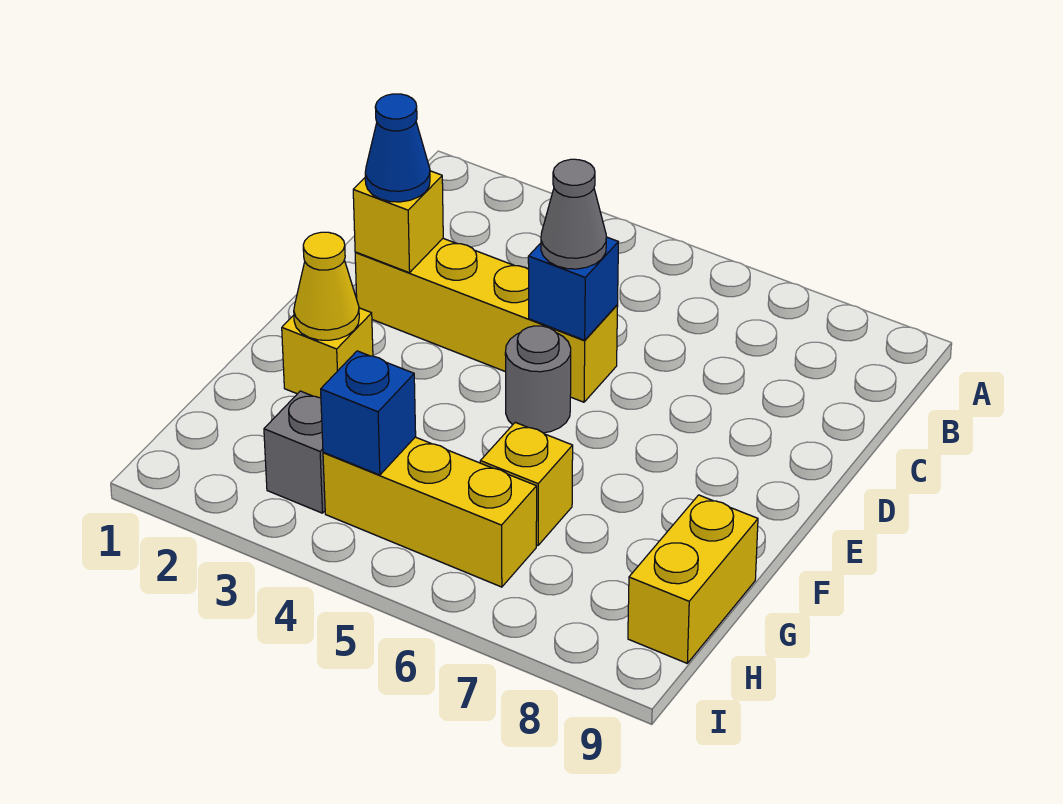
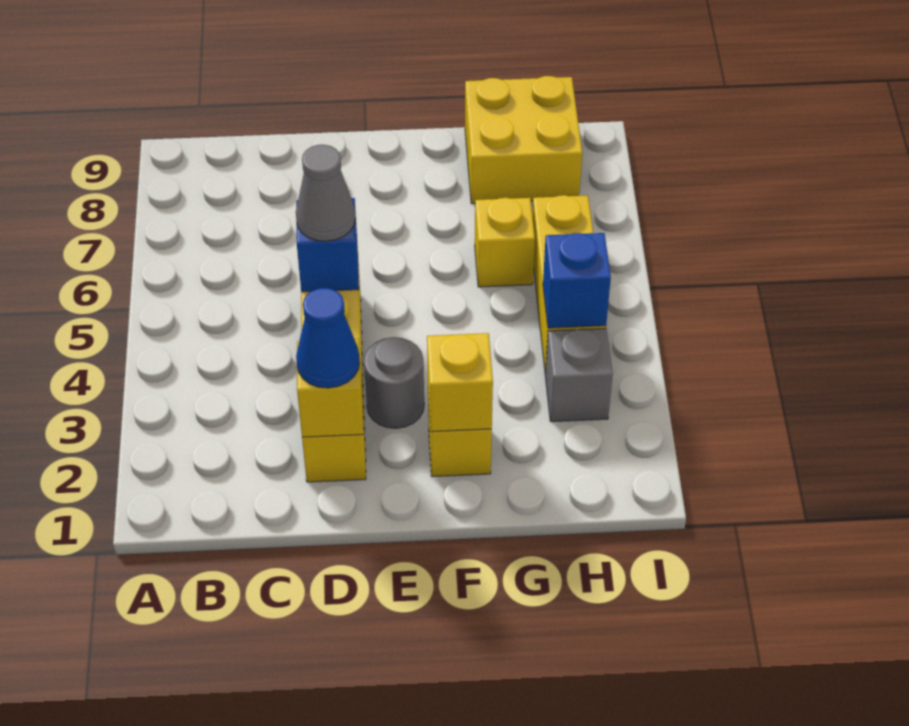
grey round brick E5 level 1 -> grey round brick E3 level 1
yellow cone F2 level 2 -> yellow brick F2 level 2
yellow brick G9:H9 level 1 -> yellow brick G8:H9 level 1

